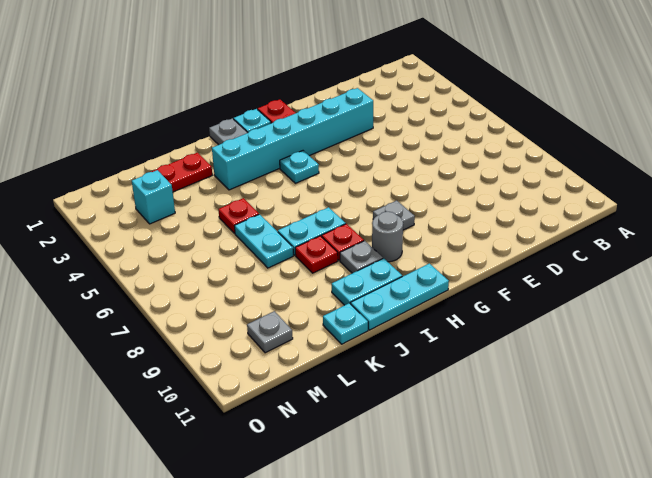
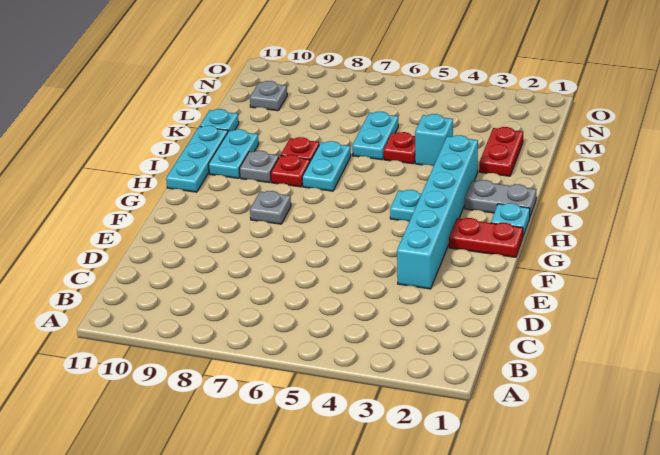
grey round brick H9 level 1 -> none
cyan plate K6:K7 level 1 -> cyan plate K6:L6 level 1
cyan brick M3 level 1 -> cyan brick K4 level 1

